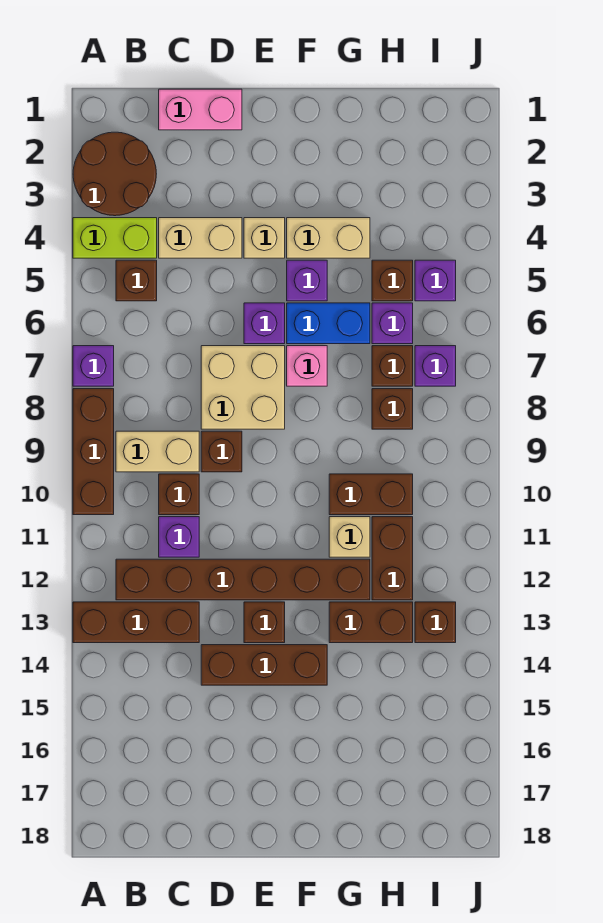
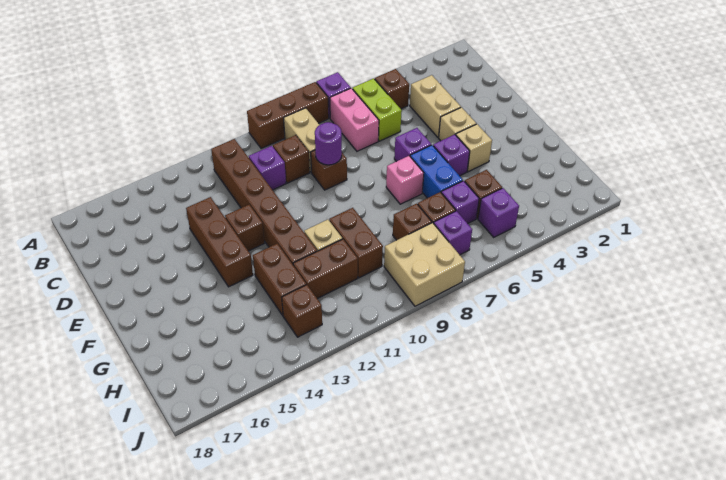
brown round brick A2:B3 level 1 -> none
lime brick A4:B4 level 1 -> lime brick B6:C6 level 1
brown brick A13:C13 level 1 -> none
pink brick C1:D1 level 1 -> pink brick B7:C7 level 1
tan brick D7:E8 level 1 -> tan brick I8:J9 level 1
none -> purple round brick D9 level 2
tan brick F4:G4 level 1 -> tan brick F4 level 1

